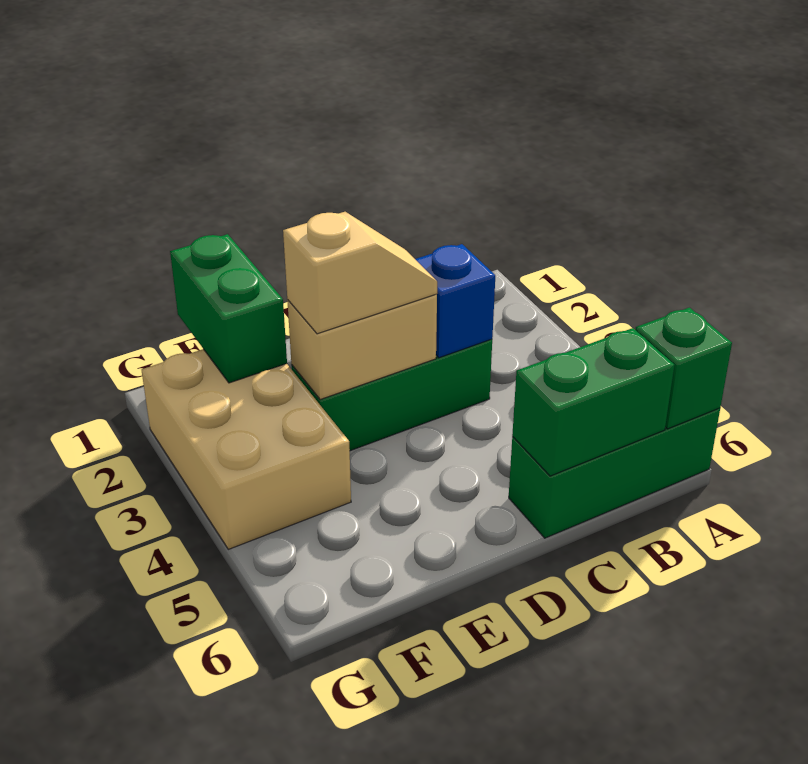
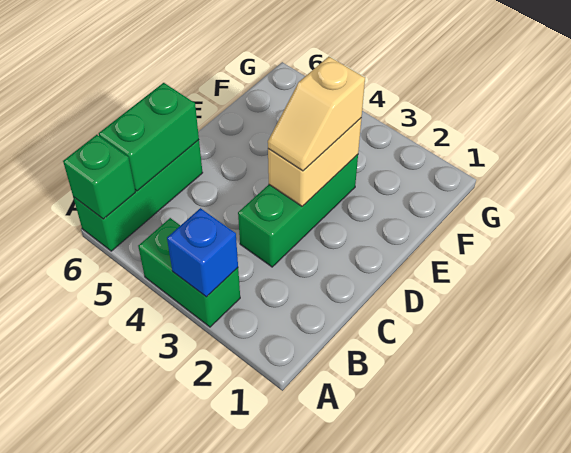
blue brick C3 level 2 -> blue brick A3 level 2
green brick F1:F2 level 2 -> green brick A3:A4 level 1
tan brick F2:G4 level 1 -> none

